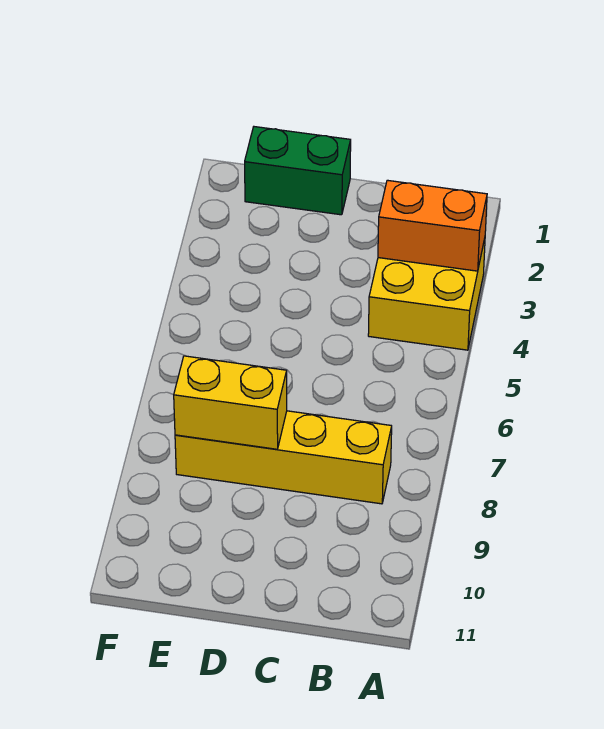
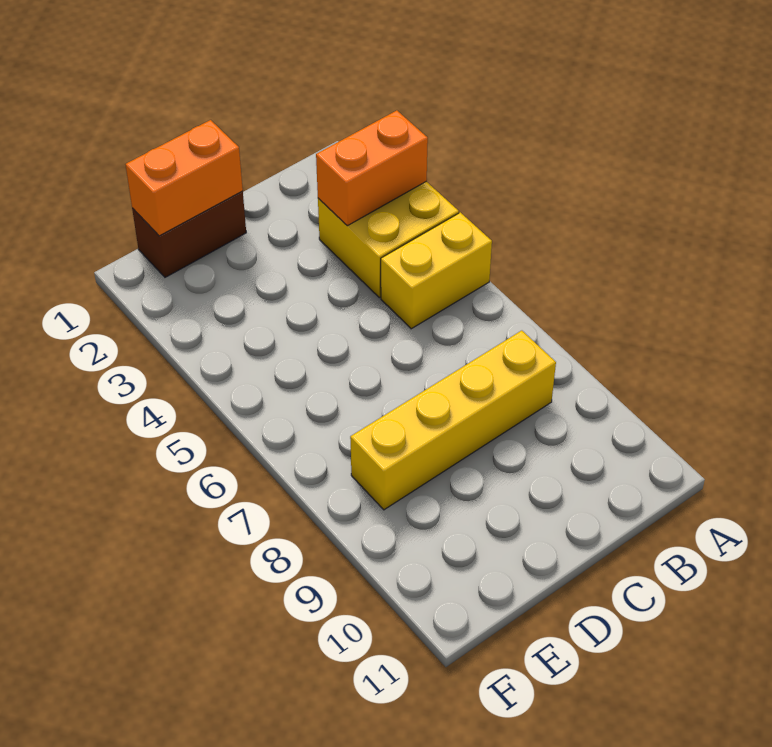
green brick D1:E1 level 1 -> brown brick D1:E1 level 1
none -> orange brick D1:E1 level 2
yellow brick D8:E8 level 2 -> yellow brick A5:B5 level 1

